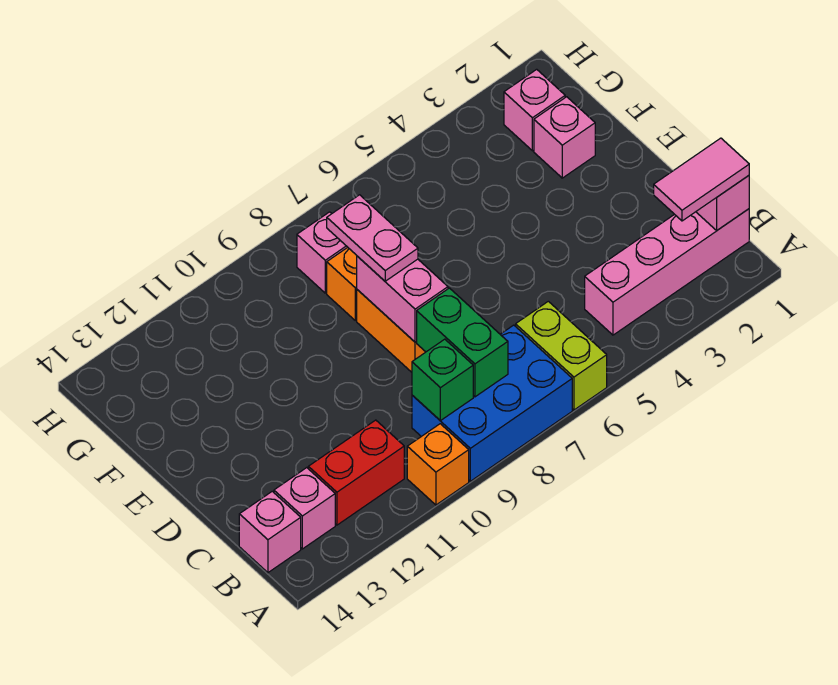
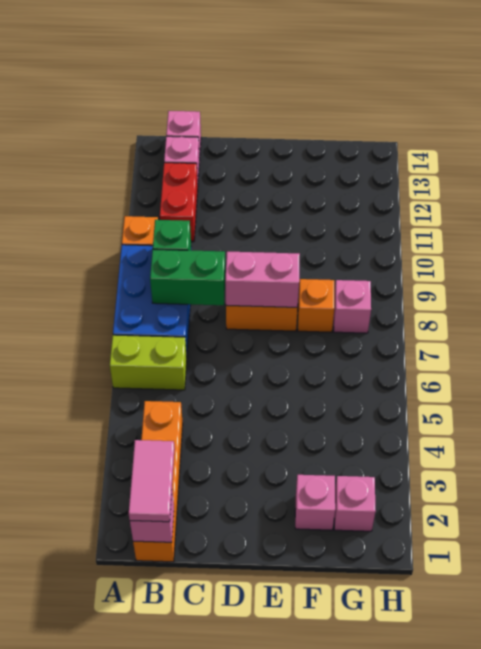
pink brick B1:B4 level 1 -> orange brick B1:B4 level 1
pink plate E8:F8 level 3 -> none

